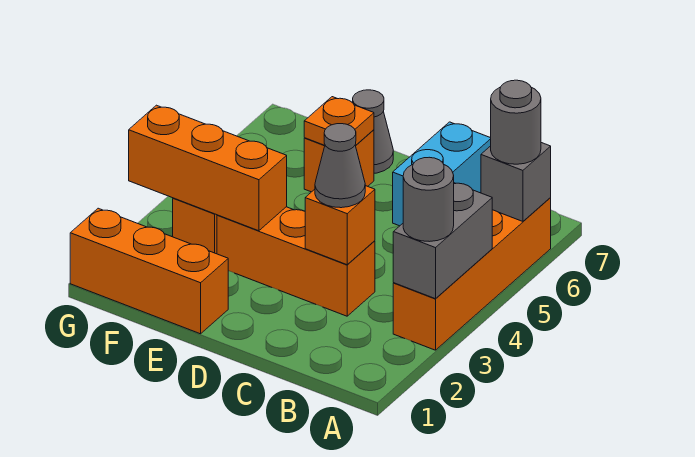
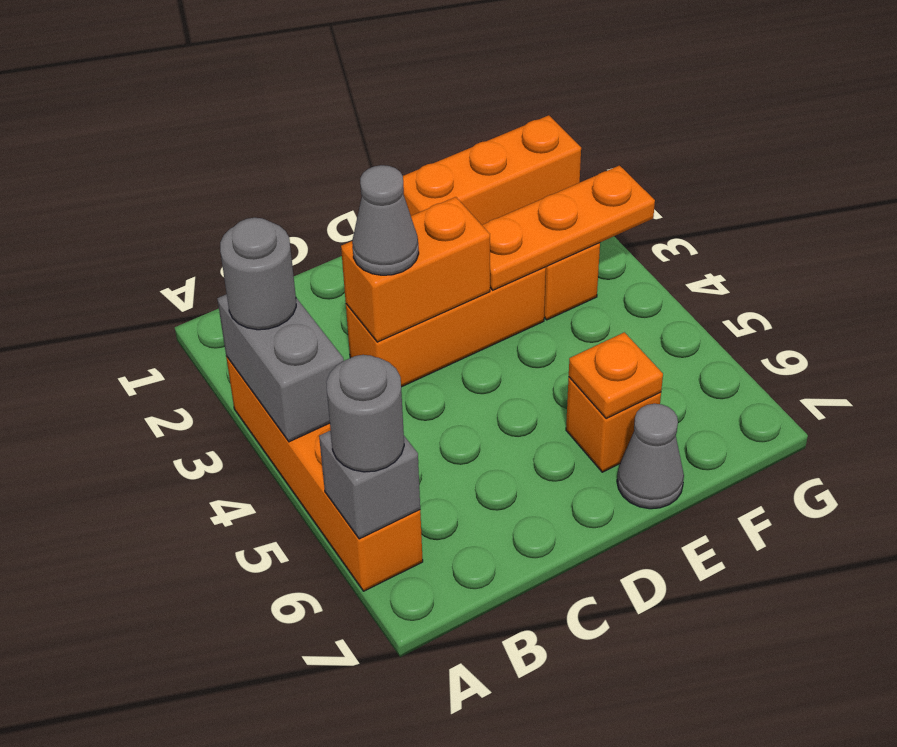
orange brick C3 level 2 -> orange brick C3:D3 level 2
cyan brick C6:C7 level 1 -> none
orange brick E3:G3 level 2 -> orange plate E3:G3 level 2

